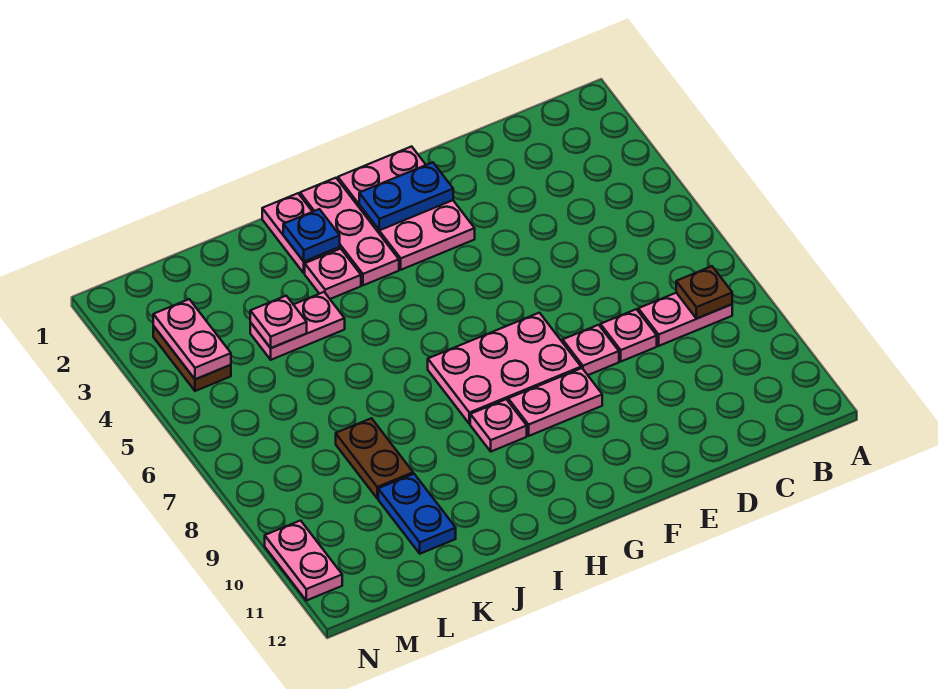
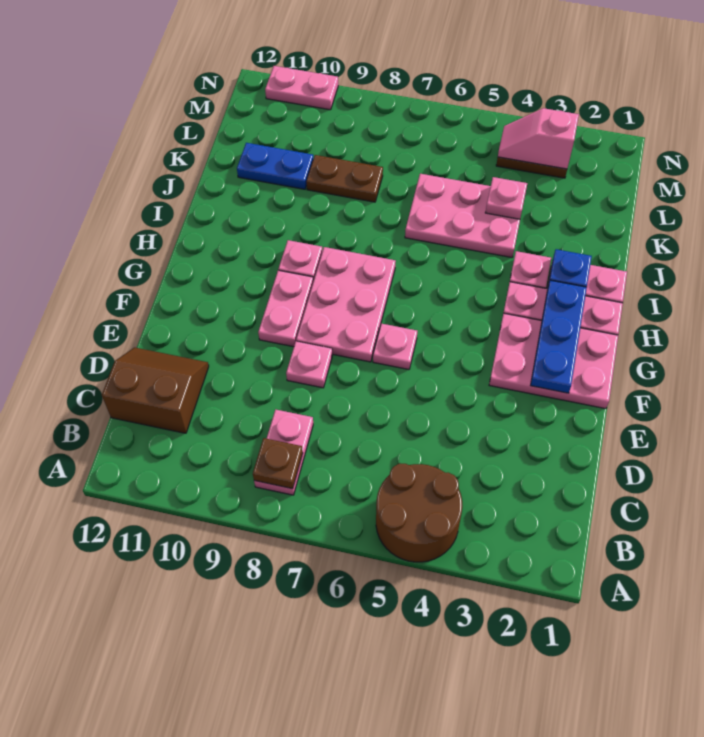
none -> brown round brick A4:B5 level 1
none -> brown slope C11:D12 level 1 top C
pink plate D8 level 1 -> pink plate F6 level 1
blue plate F2:G2 level 2 -> blue plate F2:H2 level 2
pink plate J4:K4 level 1 -> pink plate J4:K6 level 1
pink plate M3:M4 level 2 -> pink slope M3:M4 level 2 top 3

